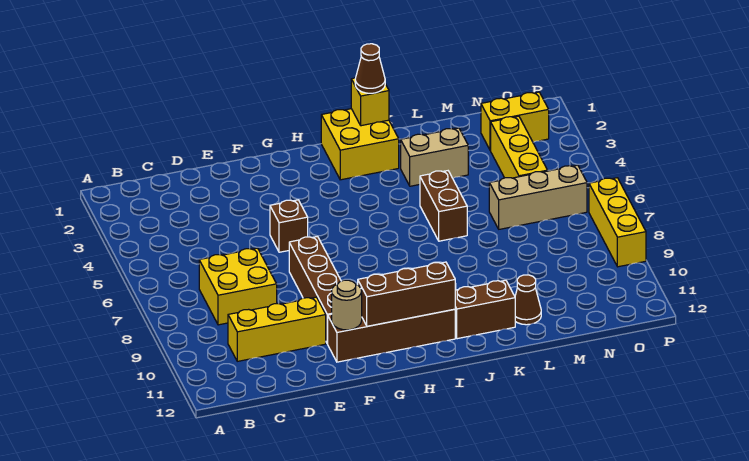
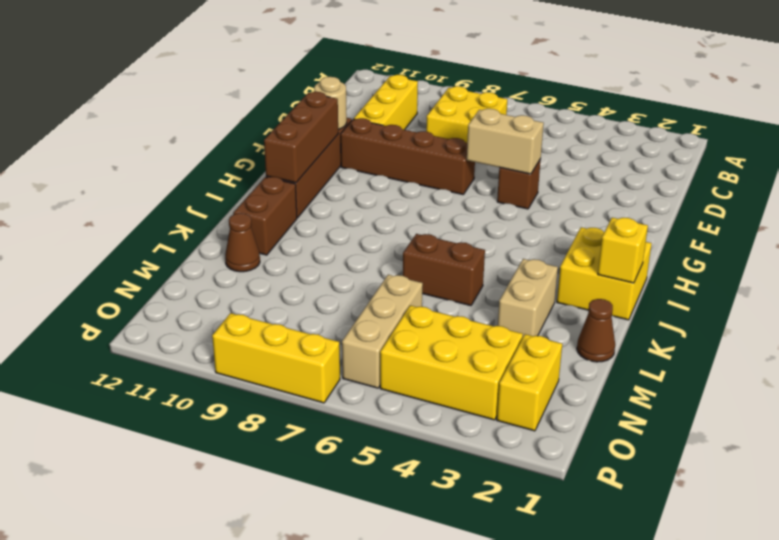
none -> tan brick F5:F6 level 2
brown cone J1 level 3 -> brown cone L1 level 1
yellow brick N3:N5 level 1 -> yellow brick N3:O5 level 1

